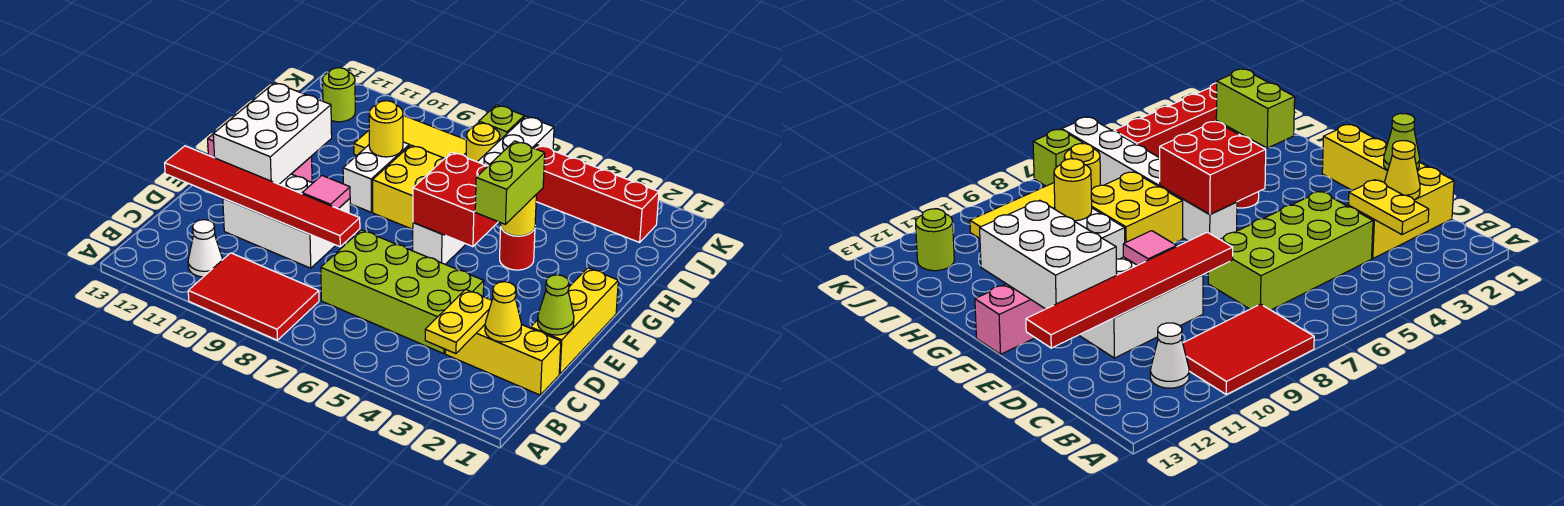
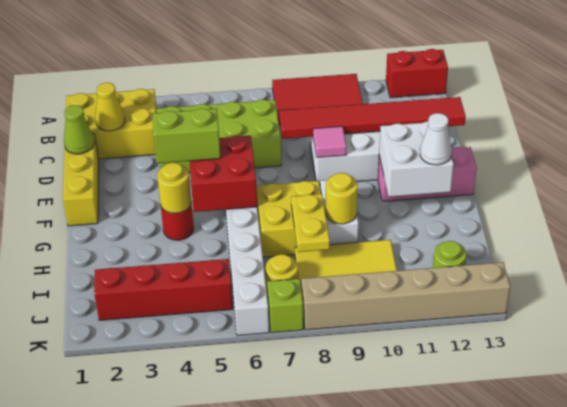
none -> red brick A12:A13 level 1
yellow plate B3:C3 level 2 -> yellow plate H8:I8 level 2
white cone B11 level 1 -> white cone G12 level 3
yellow brick C1:C3 level 1 -> yellow brick B1:C3 level 1
white brick E11:G12 level 2 -> white brick F11:G12 level 2
lime brick F4:G4 level 3 -> lime brick F4:F5 level 3
none -> tan brick K8:K13 level 1

